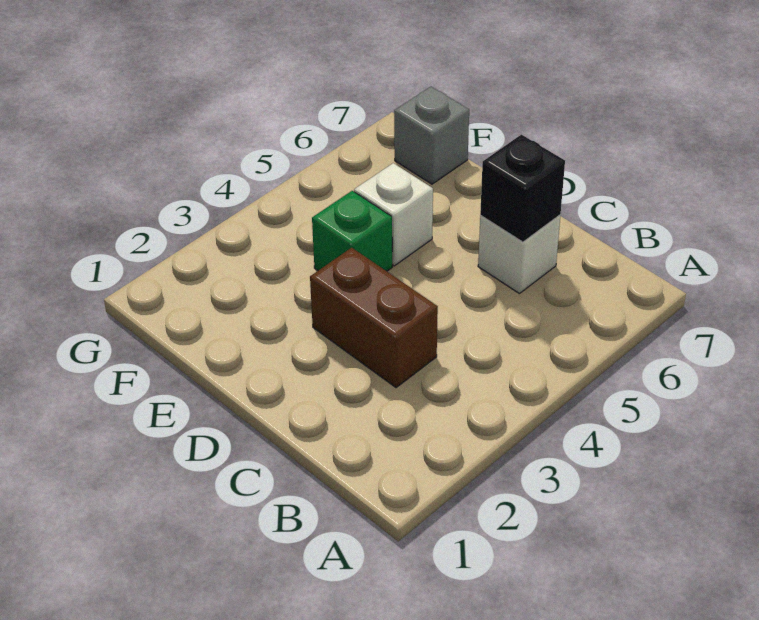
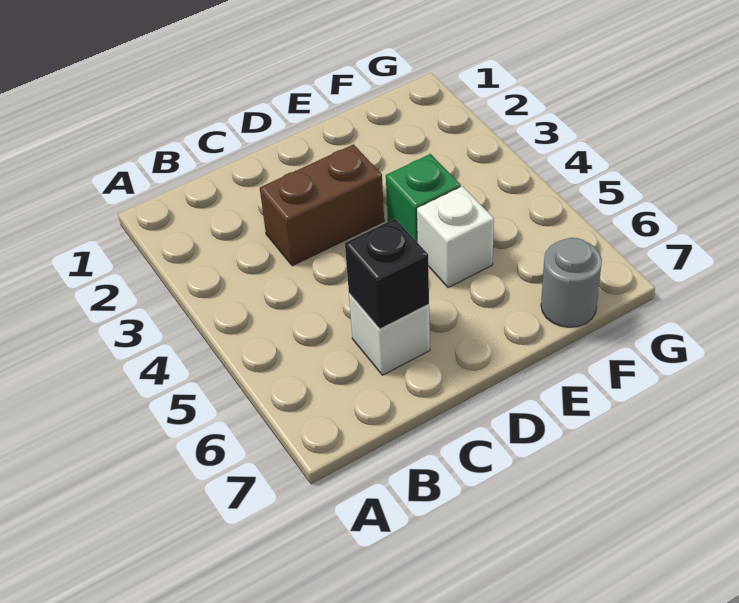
grey brick F7 level 1 -> grey round brick F7 level 1

